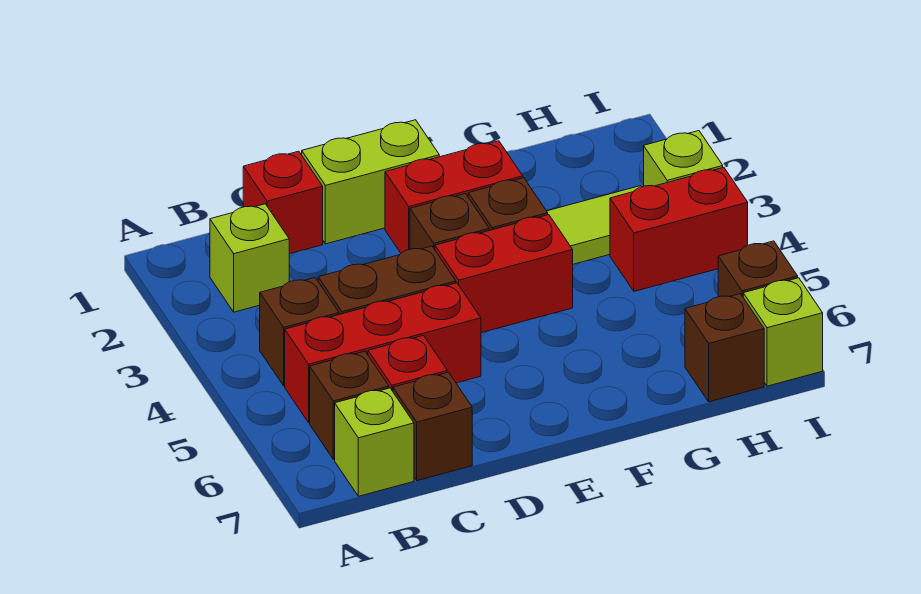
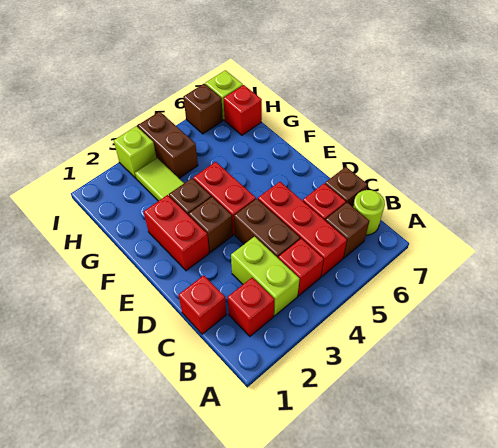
lime brick B2 level 1 -> red brick B2 level 1
brown brick B4 level 1 -> red brick B4 level 1
lime brick B7 level 1 -> lime round brick B7 level 1
lime brick D1:E1 level 1 -> lime brick B3:C3 level 1
red brick H4:I4 level 1 -> brown brick H4:I4 level 1
brown brick H7 level 1 -> red brick H7 level 1

